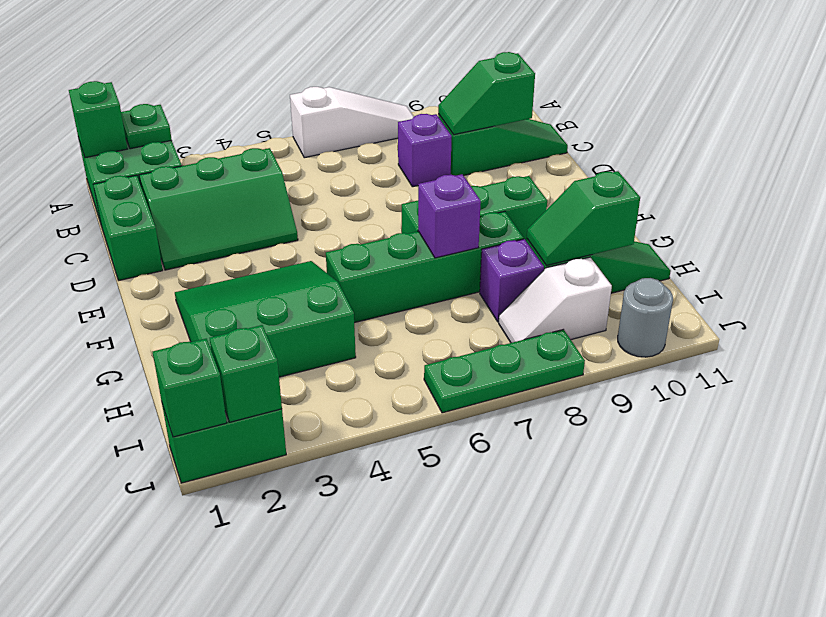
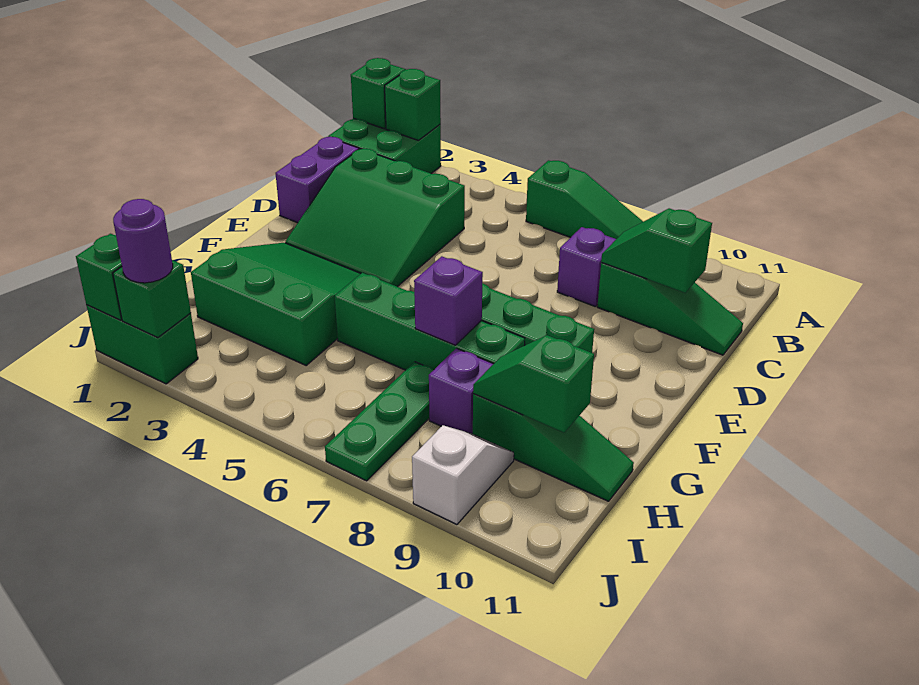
green plate A2 level 2 -> green brick A2 level 2
white slope A6:A8 level 1 top 6 -> green slope A6:A8 level 1 top 6
green brick C1:D1 level 1 -> purple brick C1:D1 level 1
green slope C2:D4 level 1 top C -> green slope C2:E4 level 1 top C
white slope I8:I9 level 1 top 9 -> white slope I9:J9 level 1 top J
none -> purple round brick J2 level 3
green plate J6:J8 level 1 -> green plate H7:J7 level 1
grey round brick J10 level 1 -> none

